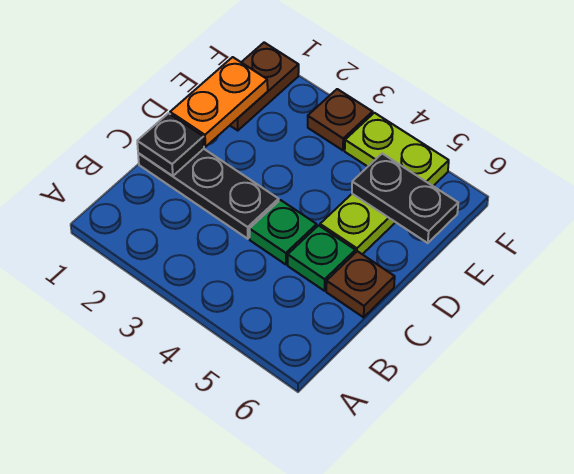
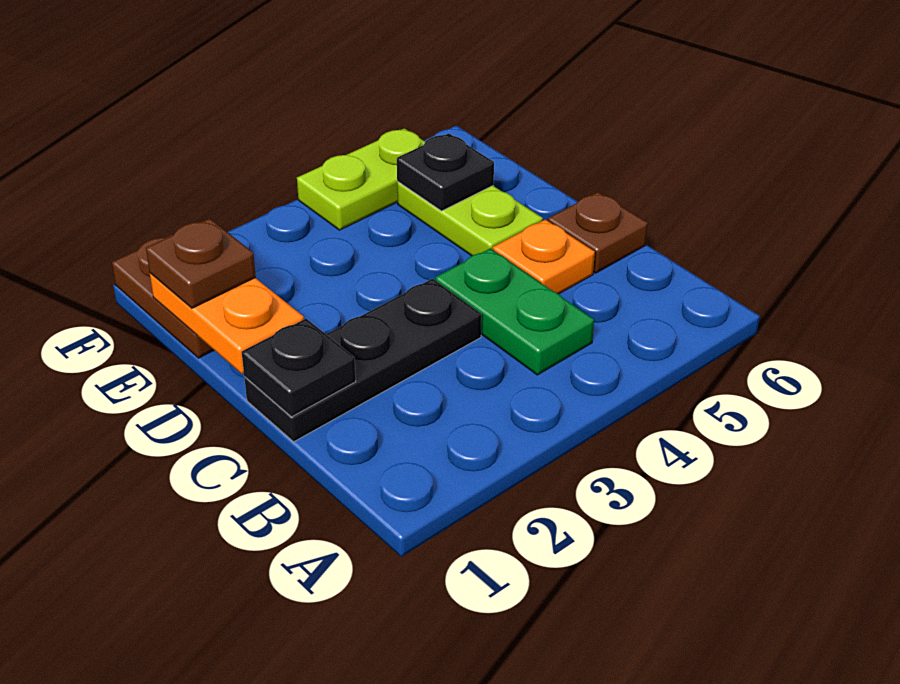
green plate C4 level 1 -> green plate B4:C4 level 1
green plate C5 level 1 -> orange plate C5 level 1
black plate E5:E6 level 2 -> black plate E5 level 2
brown plate F3 level 1 -> brown plate E1 level 3

